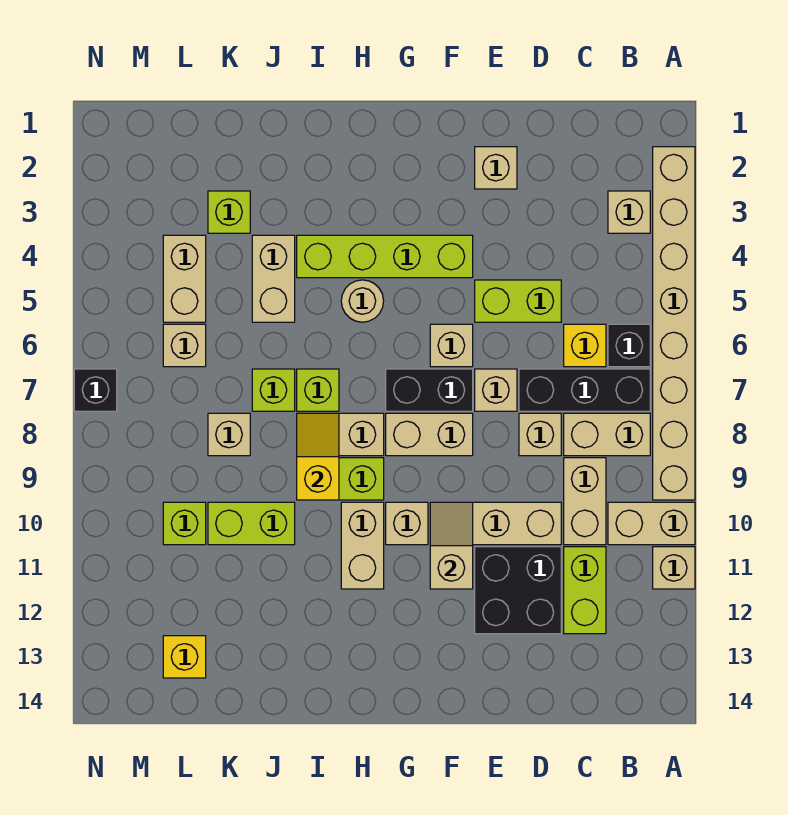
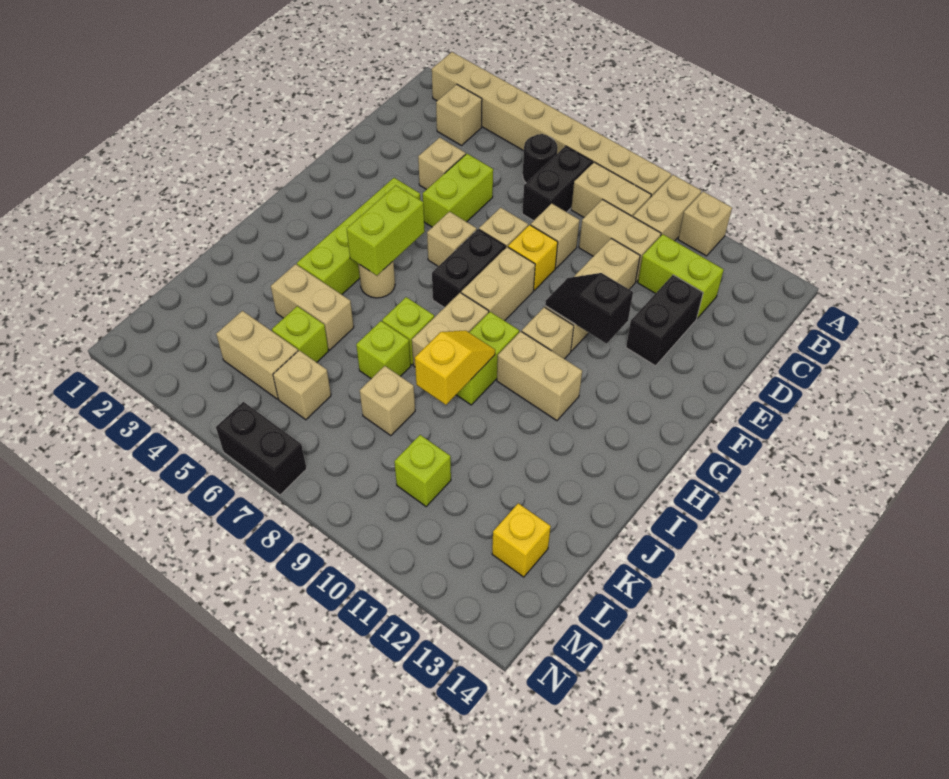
black brick B6 level 1 -> black round brick B6 level 1
black brick B7:D7 level 1 -> black brick B7:C7 level 1
tan brick B8:C8 level 1 -> tan brick B8:B9 level 1
yellow brick C6 level 1 -> yellow brick E8 level 1
black brick D11:E12 level 1 -> black brick D12:E12 level 1
tan brick E2 level 1 -> tan brick D4 level 1
tan slope F10:F11 level 2 top 11 -> black slope F10:F11 level 2 top 11
yellow slope I8:I9 level 2 top 9 -> yellow slope I9:J9 level 2 top J
lime brick J10:K10 level 1 -> lime brick G5:H5 level 2
lime brick K3 level 1 -> lime brick K5 level 1
black brick N7 level 1 -> black brick N6:N7 level 1

